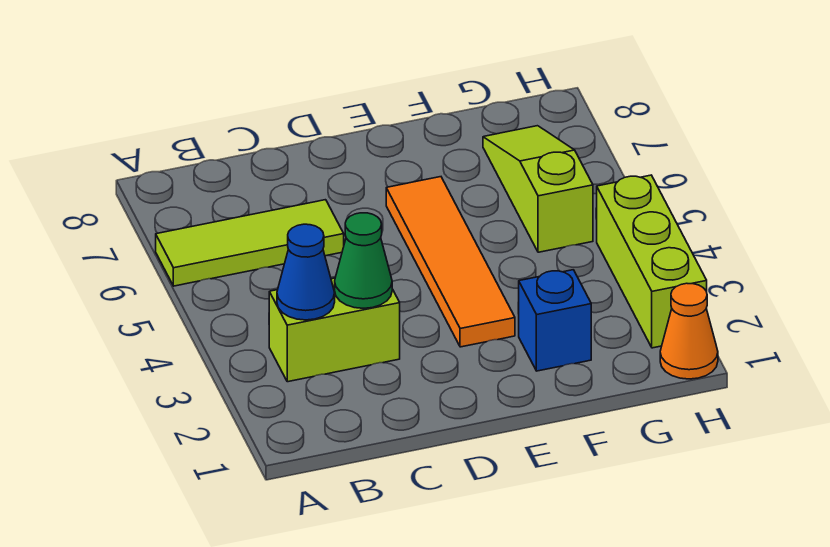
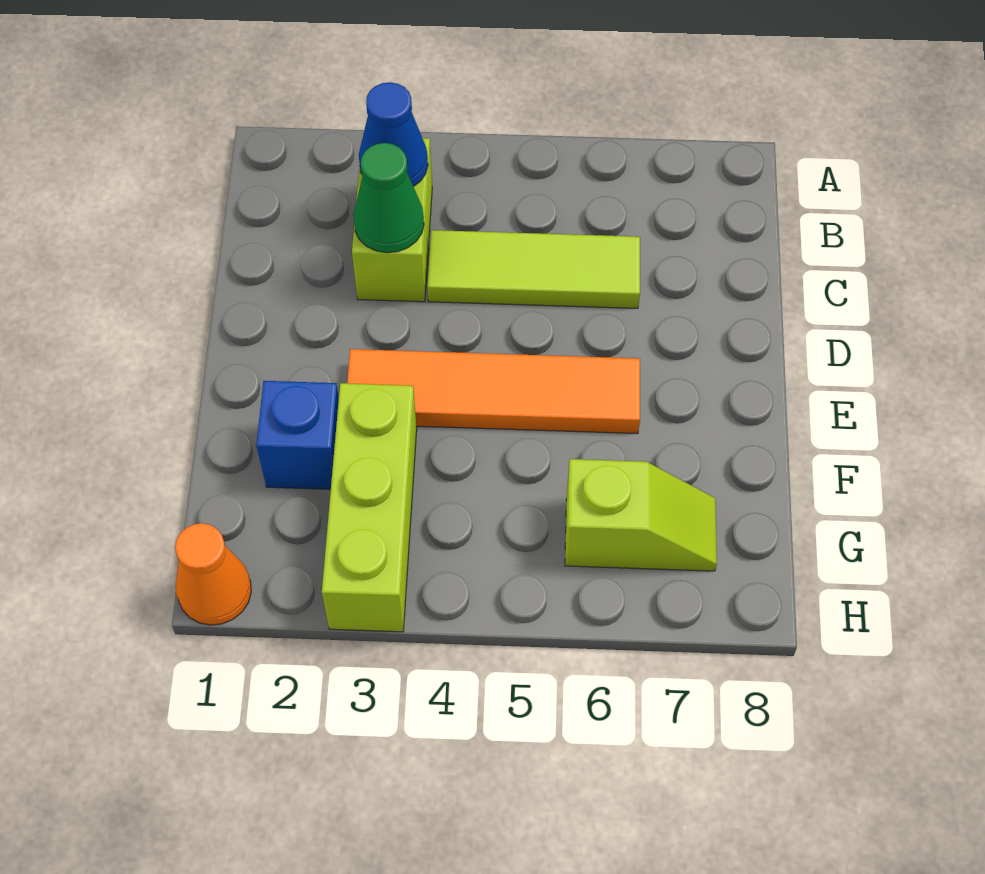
lime tile A6:C6 level 1 -> lime tile C4:C6 level 1
lime slope G5:G7 level 1 top 5 -> lime slope G6:G7 level 1 top 6
lime brick H2:H4 level 1 -> lime brick F3:H3 level 1

